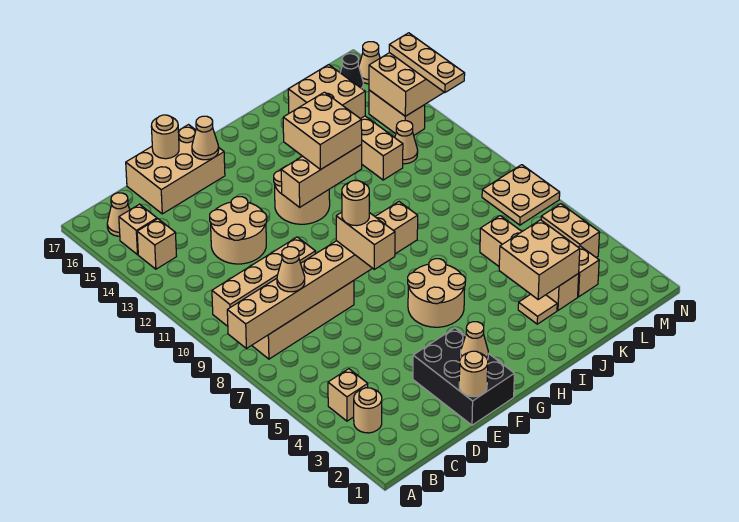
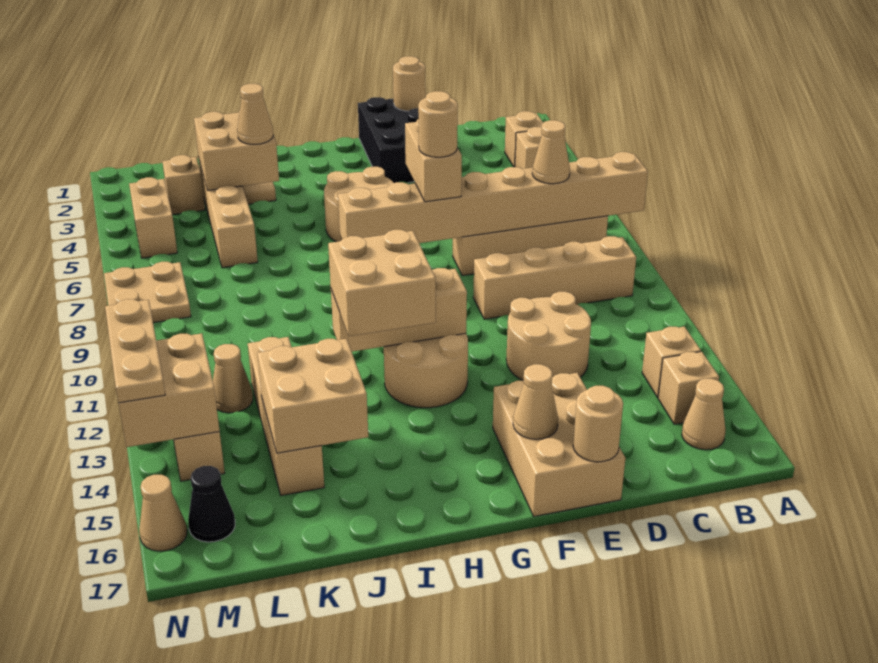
tan round brick B3 level 1 -> tan brick B3 level 1
tan brick D16:F17 level 1 -> tan brick E15:F17 level 1
tan cone F2 level 2 -> tan cone J4 level 3

